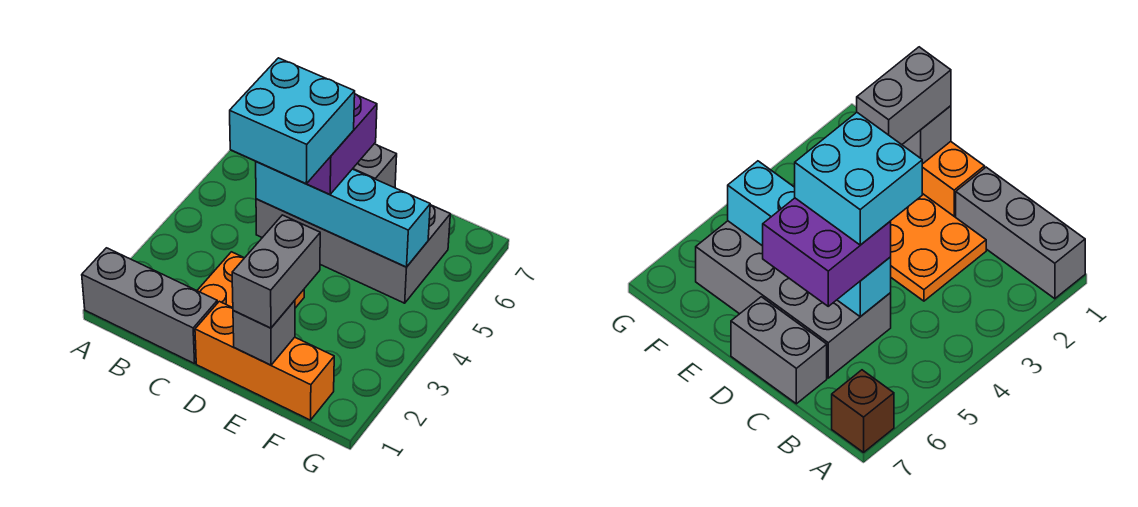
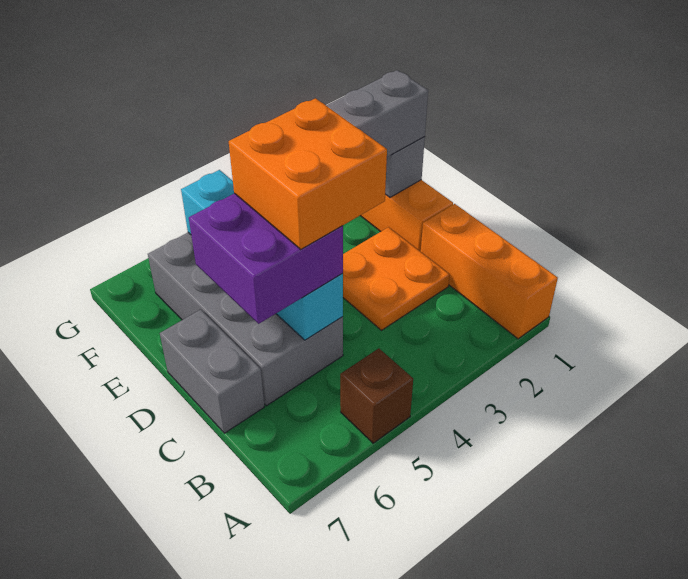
grey brick A1:C1 level 1 -> orange brick A1:C1 level 1
brown brick A7 level 1 -> brown brick A5 level 1
cyan brick C4:D5 level 4 -> orange brick C4:D5 level 4

